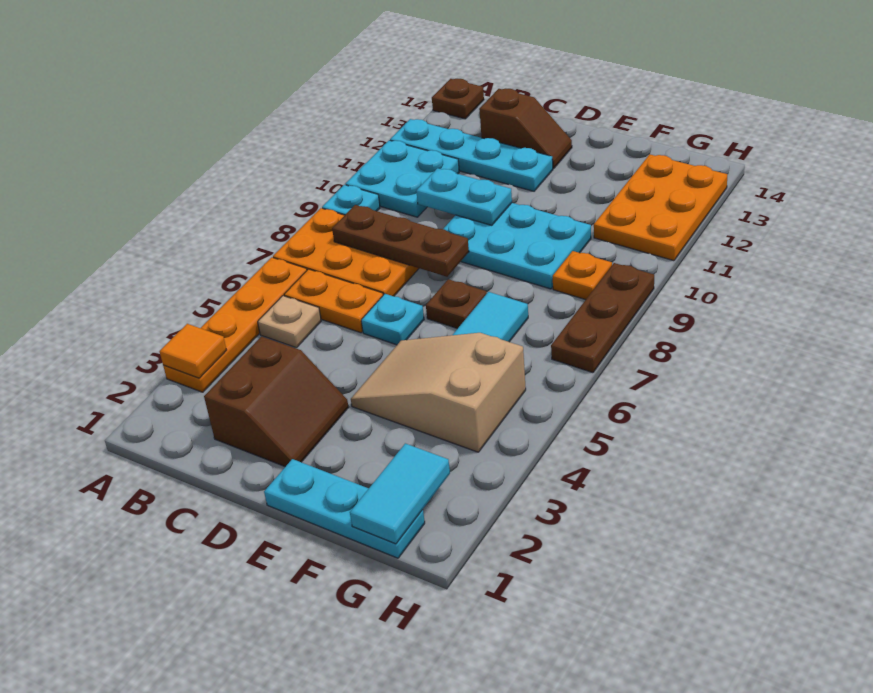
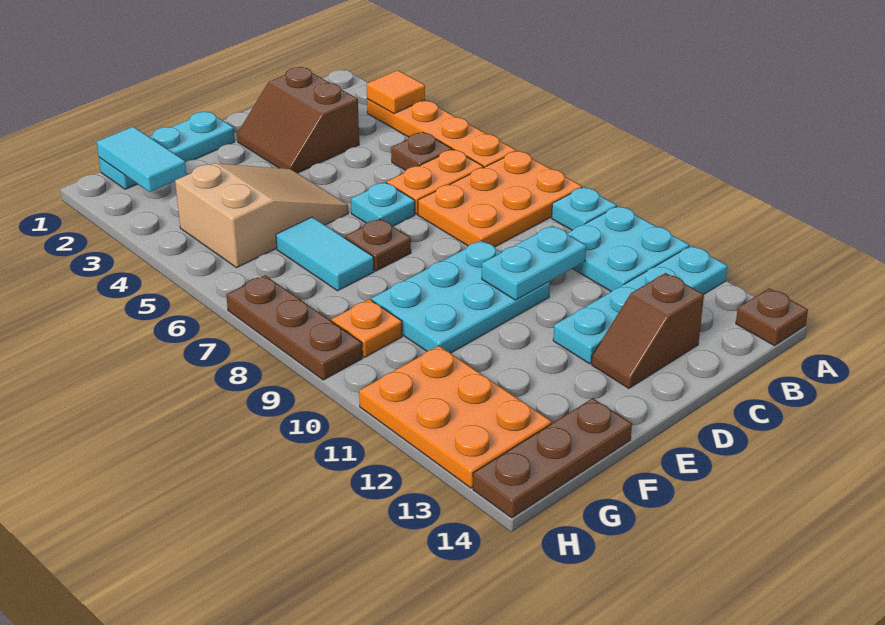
tan plate B5 level 1 -> brown plate B5 level 1
brown plate B8:D8 level 2 -> brown plate F14:H14 level 1

